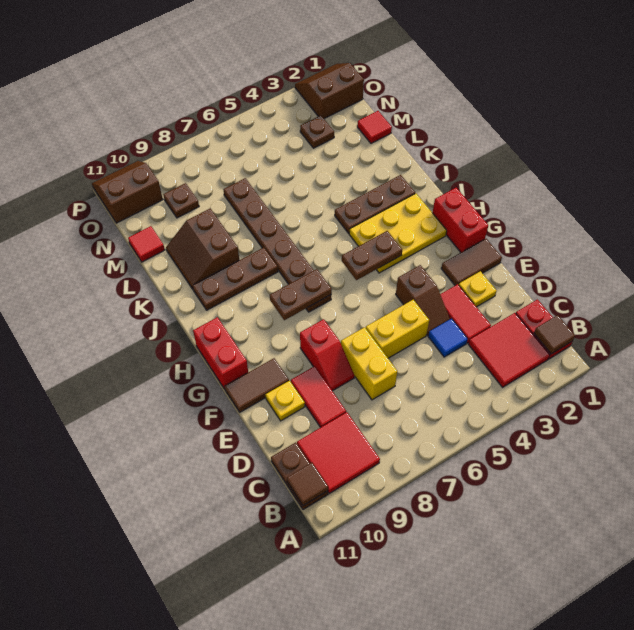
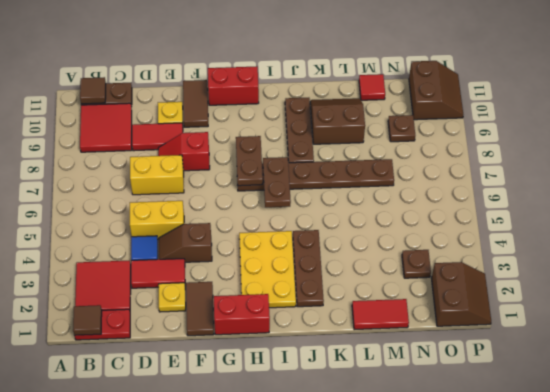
yellow brick E5:E6 level 1 -> yellow brick D5:E5 level 1
brown plate H4:H5 level 2 -> brown plate I6:I7 level 2
red tile M1 level 1 -> red tile L1:M1 level 1

